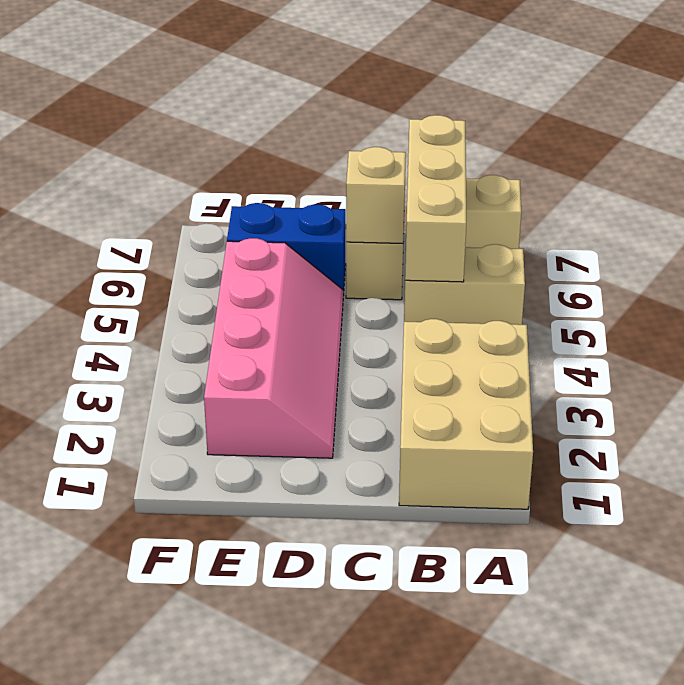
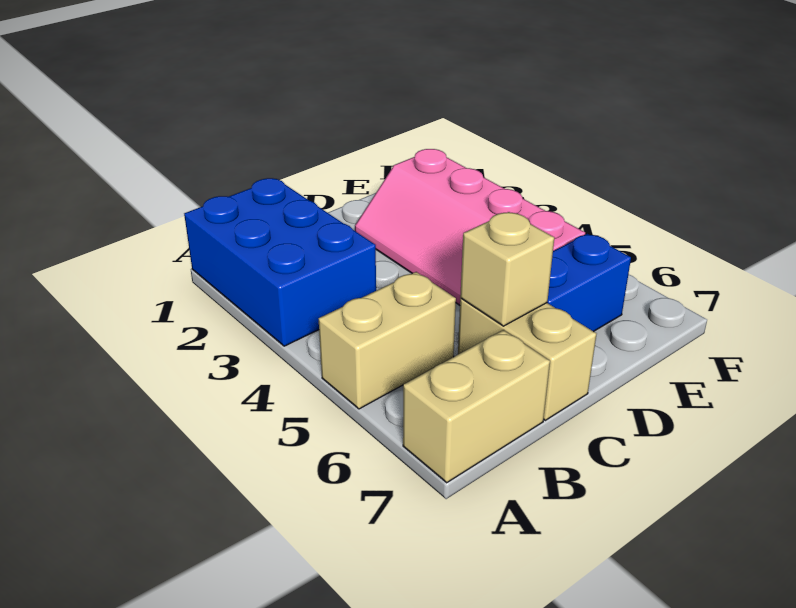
tan brick A1:B3 level 1 -> blue brick A1:B3 level 1
tan brick B5:B7 level 2 -> none

